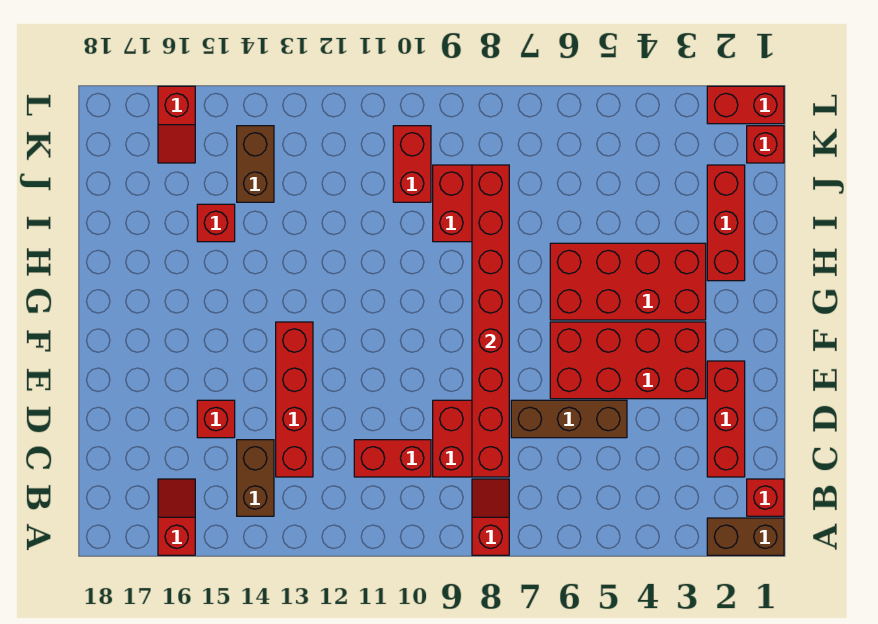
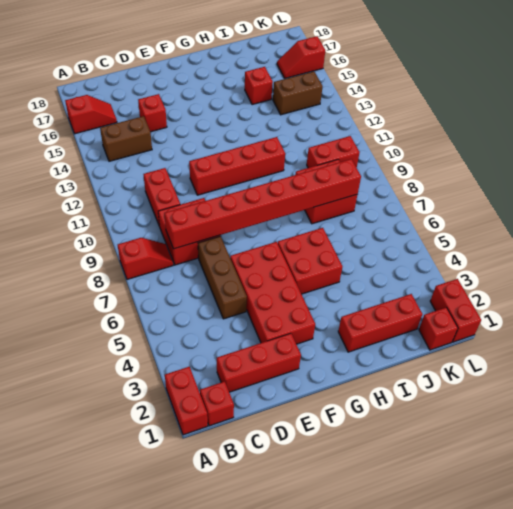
brown brick A1:A2 level 1 -> red brick A1:A2 level 1
red brick C13:F13 level 1 -> red brick E11:H11 level 1
red brick G3:H6 level 1 -> red brick G5:H6 level 1

